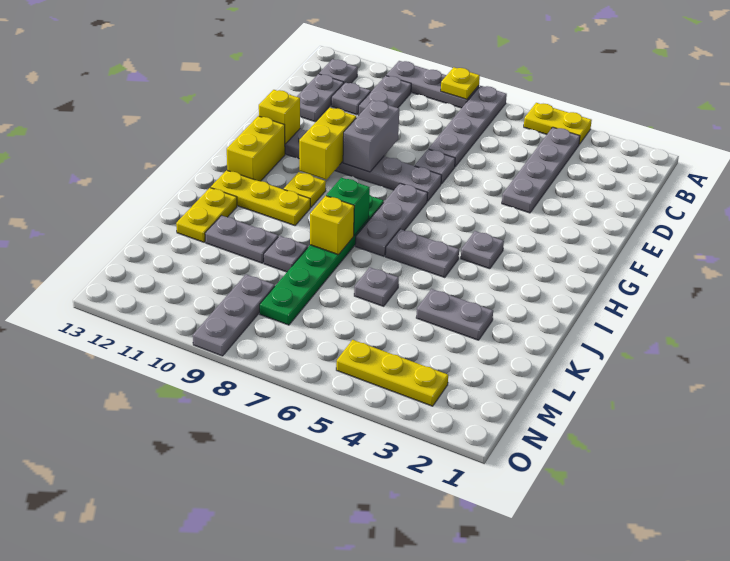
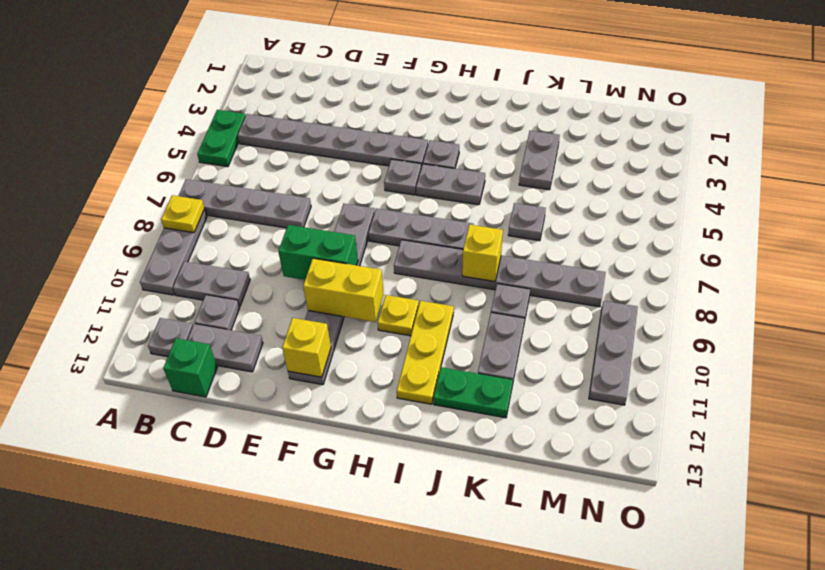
yellow plate A4:A5 level 1 -> green plate A4:A5 level 1
grey plate B4:E4 level 1 -> grey plate B4:G4 level 1
grey plate E7 level 1 -> grey plate G5 level 1
grey brick E9:F9 level 2 -> green brick E9:F9 level 2
yellow brick G12:H12 level 1 -> none
green plate H8:M8 level 1 -> grey plate H8:M8 level 1
grey plate I5:I6 level 1 -> grey plate H5:I5 level 1
green brick I8 level 2 -> green brick C13 level 1
yellow plate J12:K12 level 1 -> green plate J12:K12 level 1
grey plate M9:O9 level 1 -> grey plate N9:N11 level 1
yellow plate N3:N5 level 1 -> none

